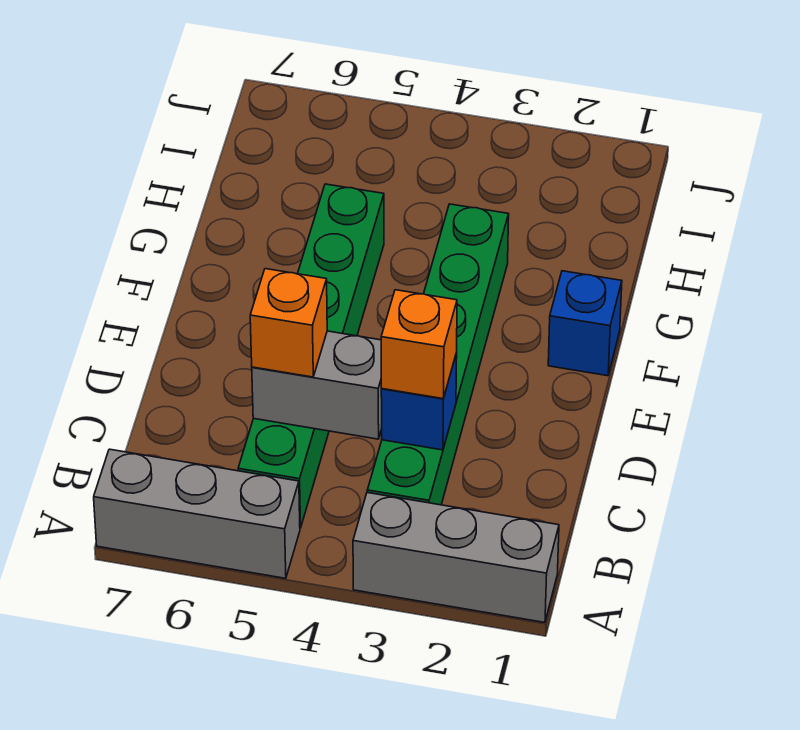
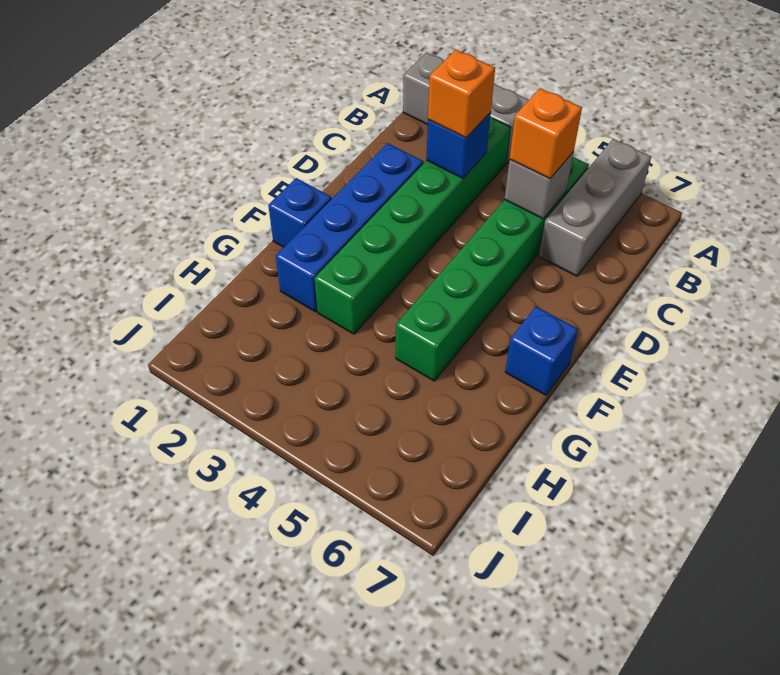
grey brick A5:A7 level 1 -> grey brick A6:C6 level 1
grey brick C4:C5 level 2 -> grey brick C5 level 2
none -> blue brick D2:G2 level 1
none -> blue brick F7 level 1

